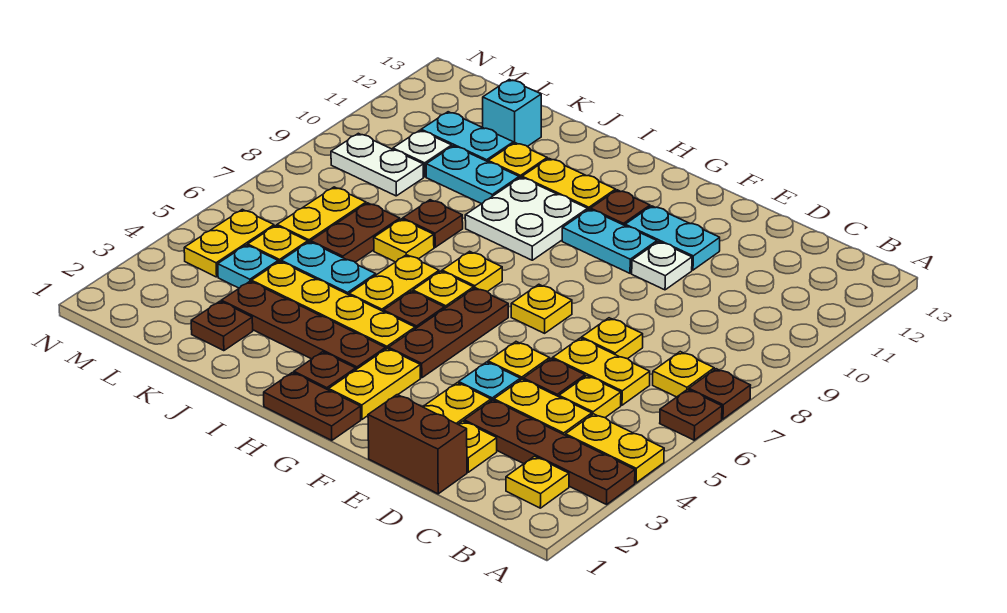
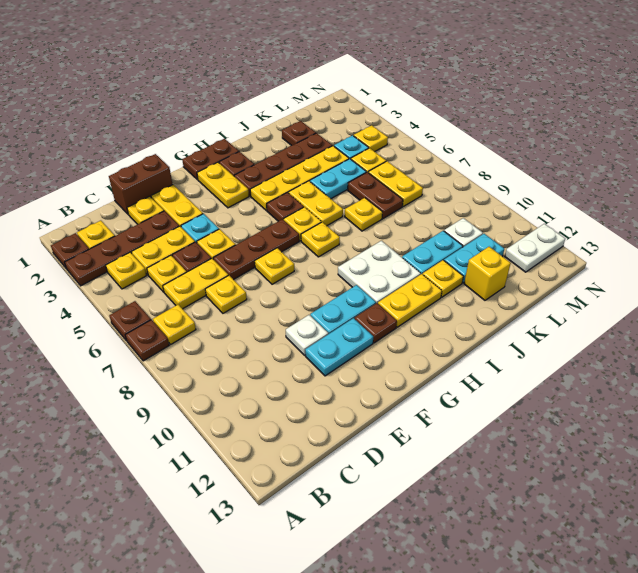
yellow plate A4:B4 level 1 -> yellow plate B4 level 1
brown plate G4:G6 level 1 -> brown plate E6:G6 level 1
brown plate J8 level 1 -> brown plate A2 level 1
cyan brick K12 level 1 -> yellow brick K12 level 1
white plate L9:M9 level 1 -> white plate M12:N12 level 1
yellow plate M4:M5 level 1 -> yellow plate M4 level 1

